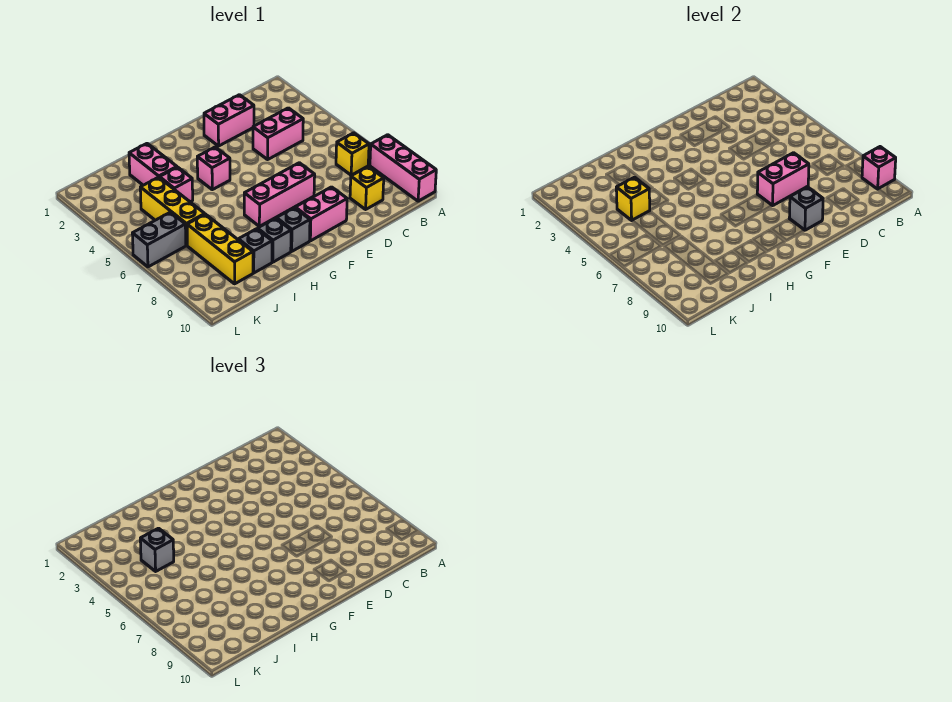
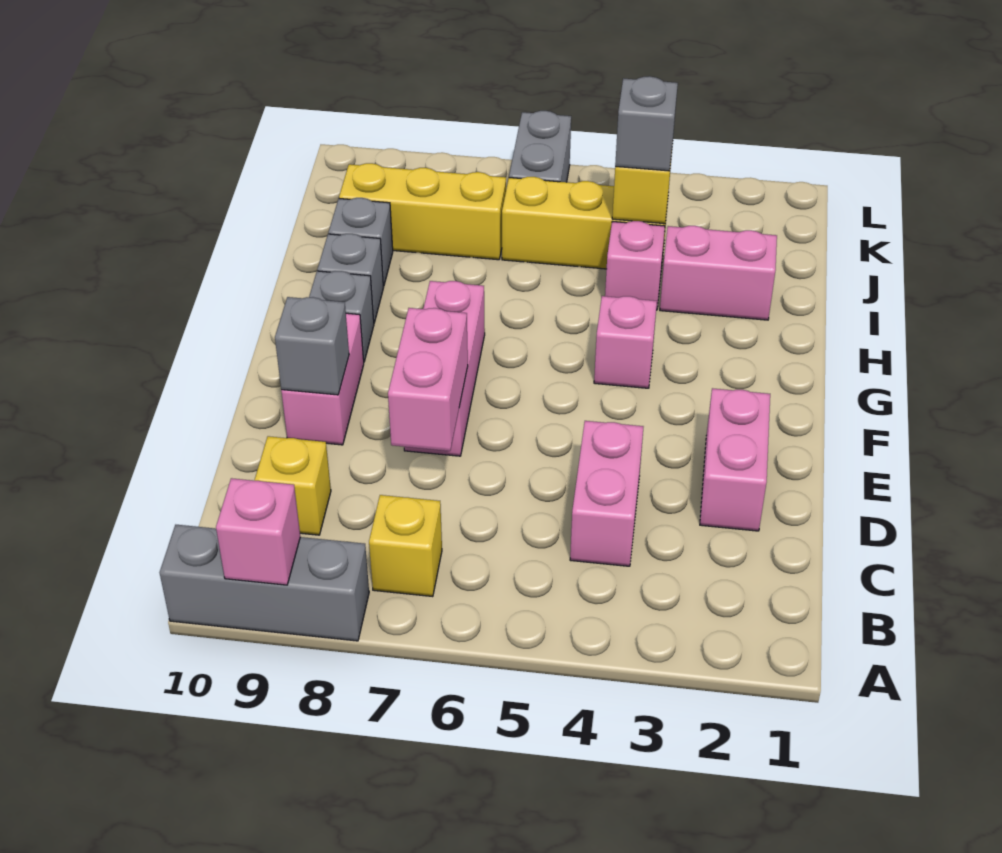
pink brick A8:A10 level 1 -> grey brick A8:A10 level 1

